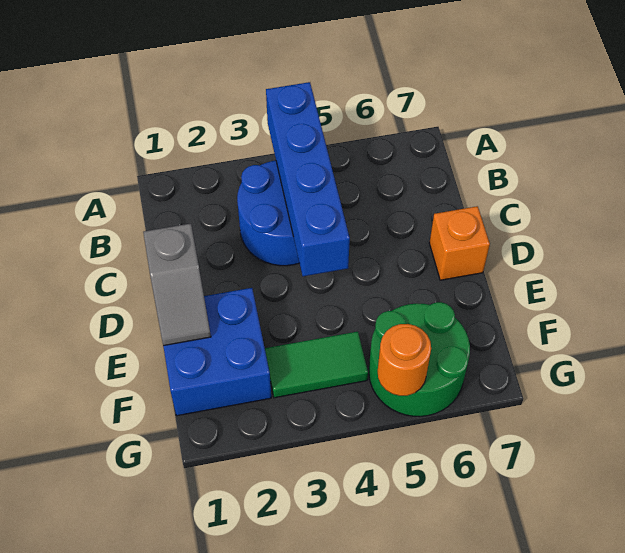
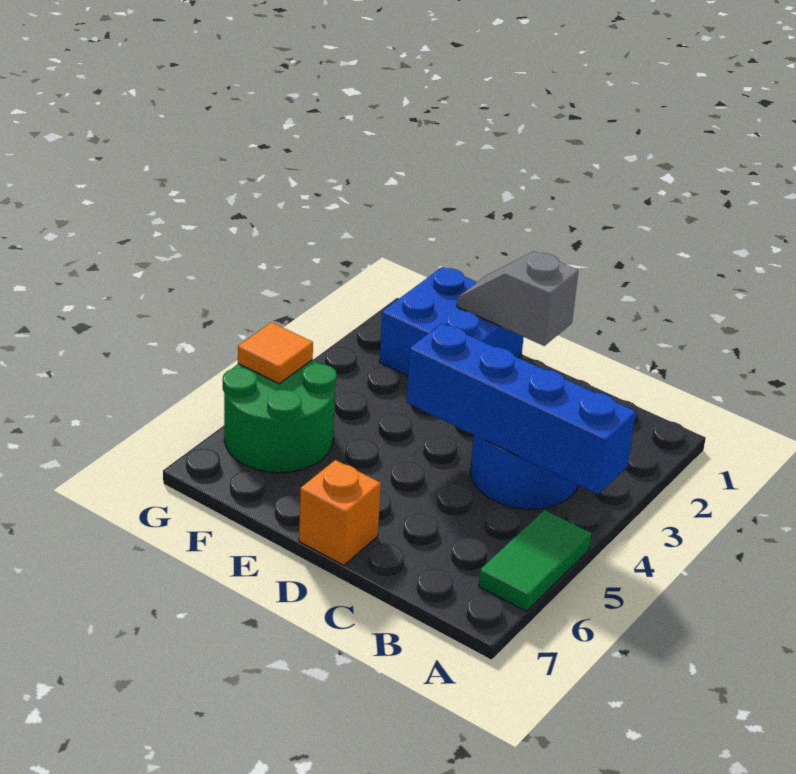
green tile F3:F4 level 1 -> green tile A5:A6 level 1
orange round brick G5 level 2 -> orange tile G5 level 2

